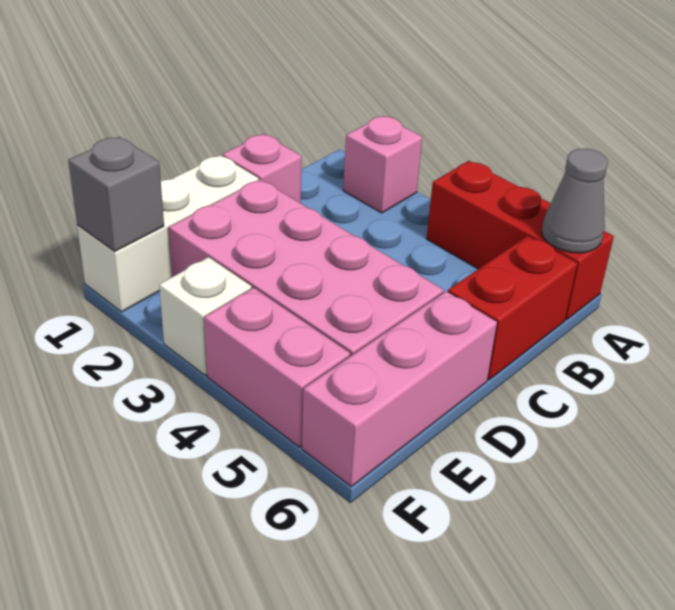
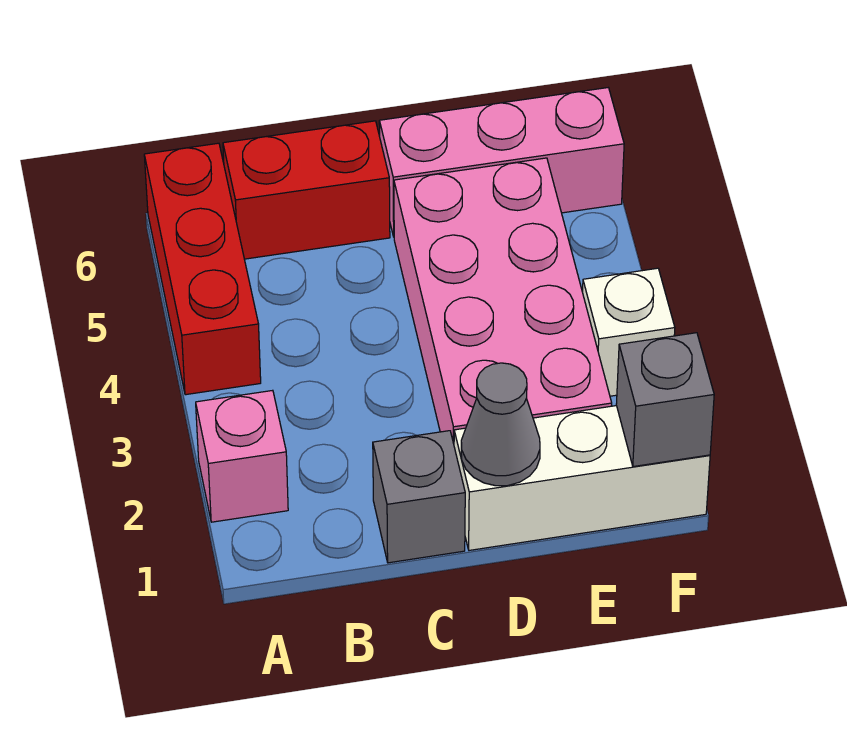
grey cone A6 level 2 -> grey cone D1 level 2
pink brick C1 level 1 -> grey brick C1 level 1
pink brick F4:F5 level 1 -> none

